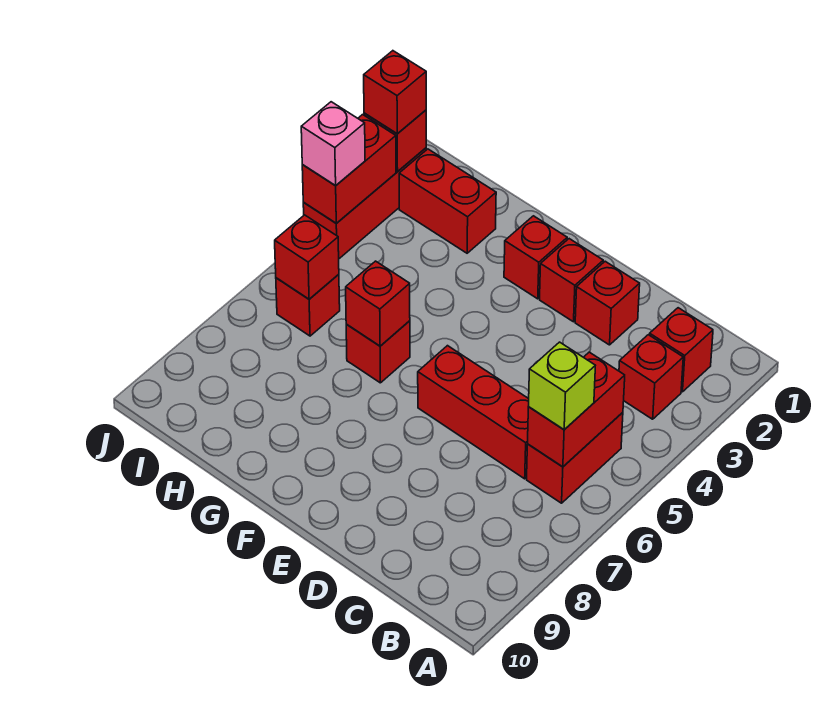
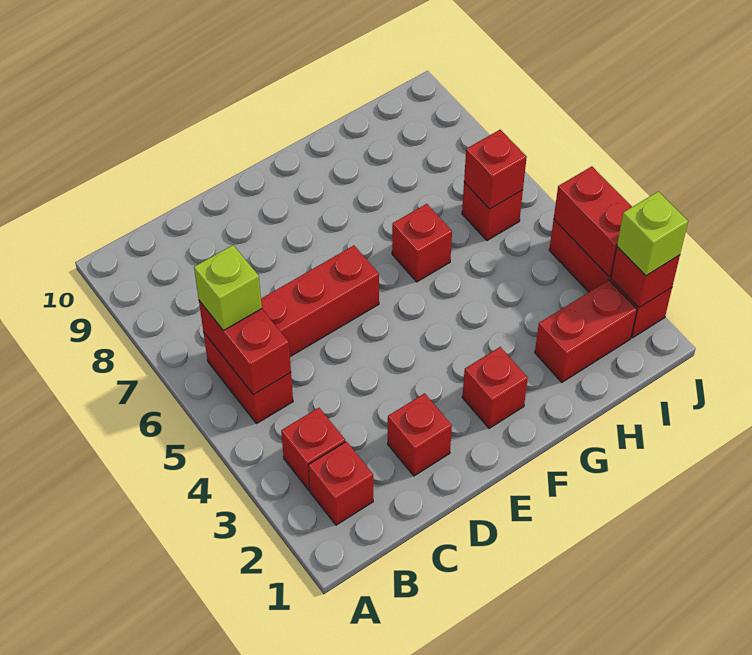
red brick E2 level 1 -> none
red brick G6 level 2 -> none
red brick J2 level 3 -> lime brick J2 level 3
pink brick J4 level 3 -> none

